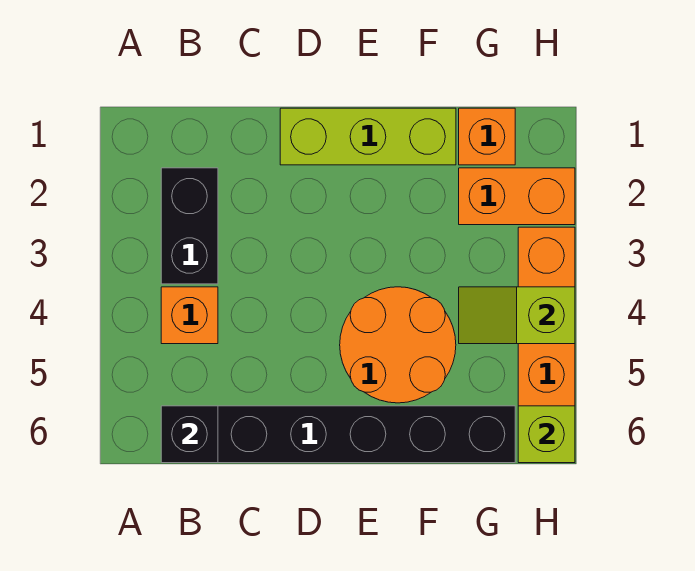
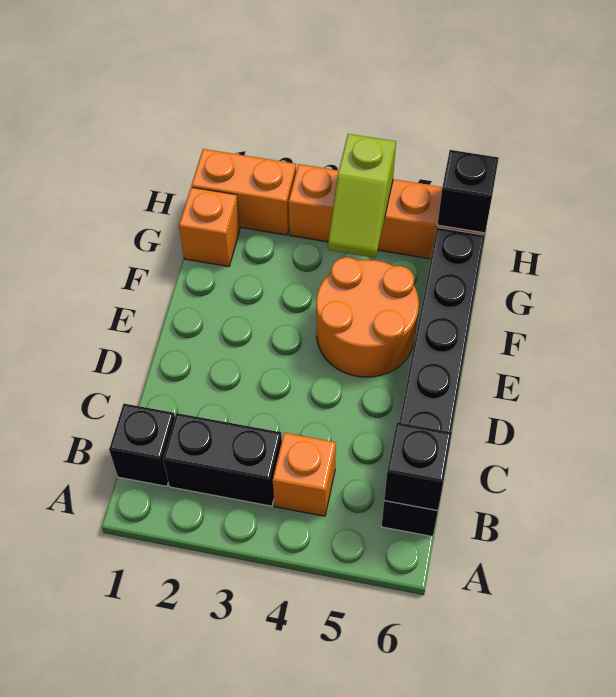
none -> black brick B1 level 1
lime brick D1:F1 level 1 -> none
orange brick G2:H2 level 1 -> orange brick H1:H2 level 1
lime brick H6 level 2 -> black brick H6 level 2

